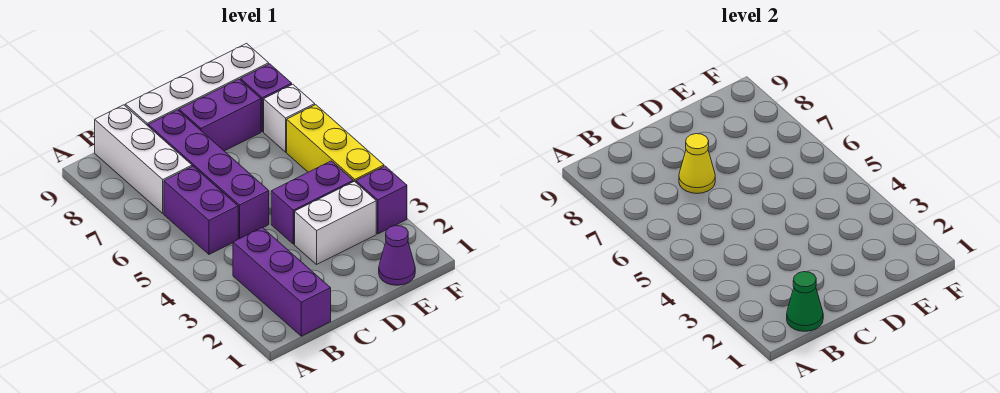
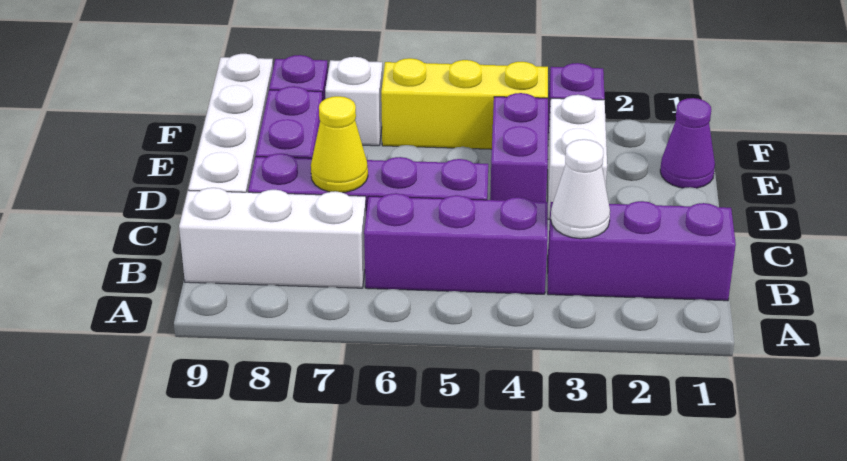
green cone B1 level 2 -> none
none -> white cone B3 level 2
purple brick B5:B6 level 1 -> purple brick B4:B6 level 1

